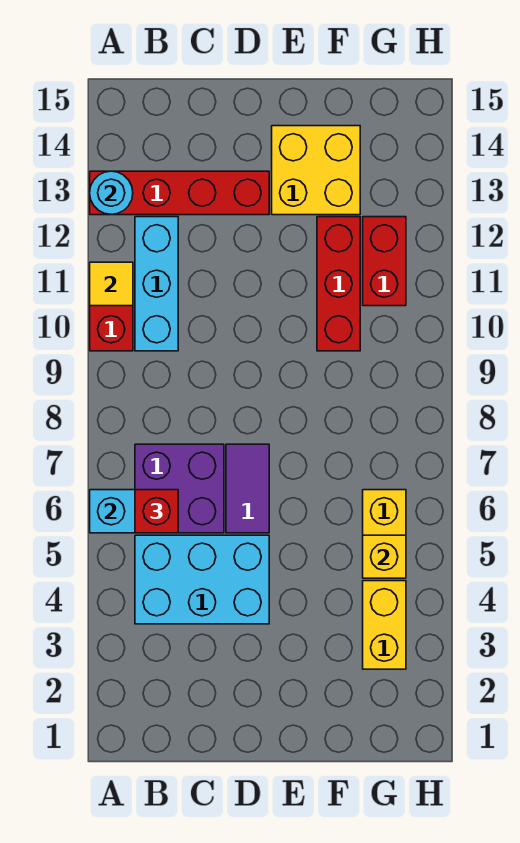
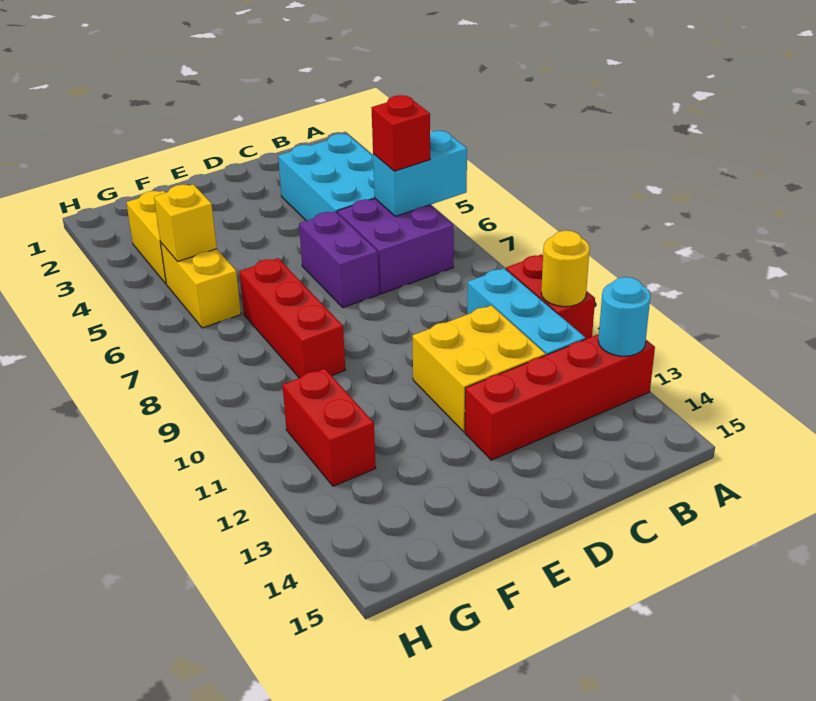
yellow tile A11 level 2 -> yellow round brick A11 level 2
cyan brick B4:D5 level 1 -> cyan brick B3:C5 level 1
purple tile D6:D7 level 1 -> purple brick D6:D7 level 1
yellow brick E13:F14 level 1 -> yellow brick C11:D12 level 1
red brick F10:F12 level 1 -> red brick F7:F9 level 1

